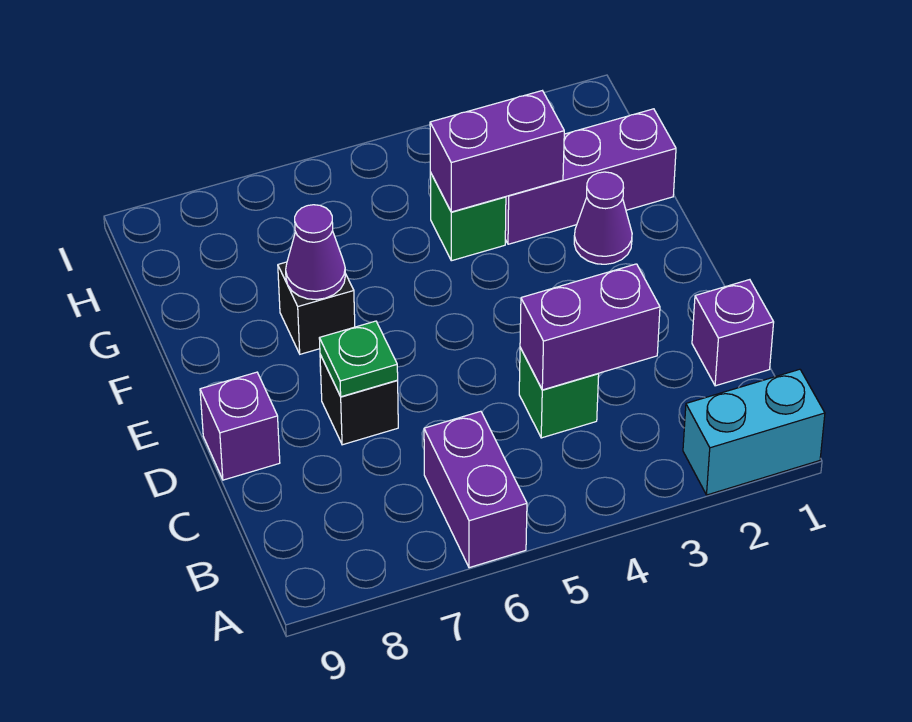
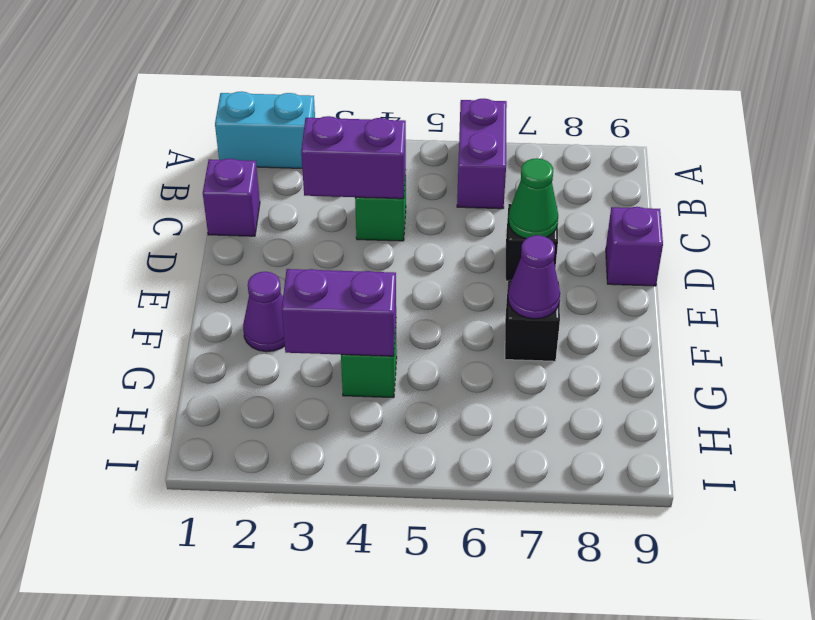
green plate D7 level 2 -> green cone D7 level 2
purple brick G1:G3 level 1 -> none

